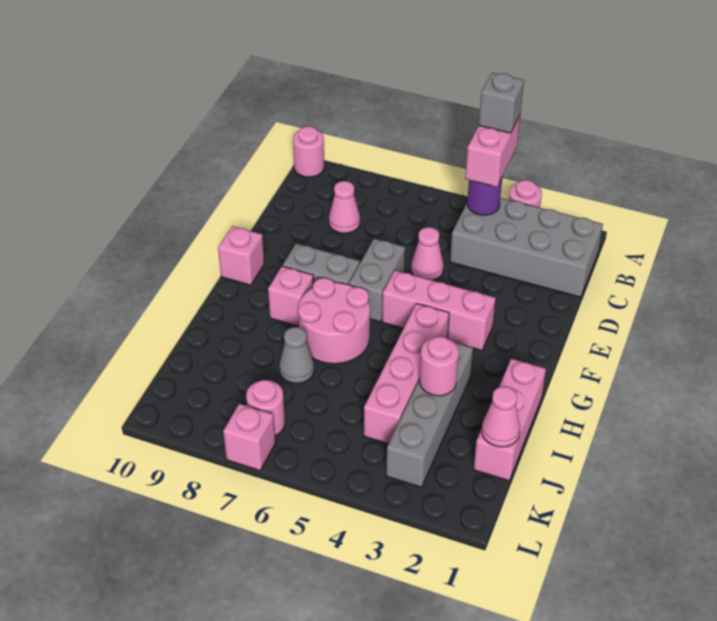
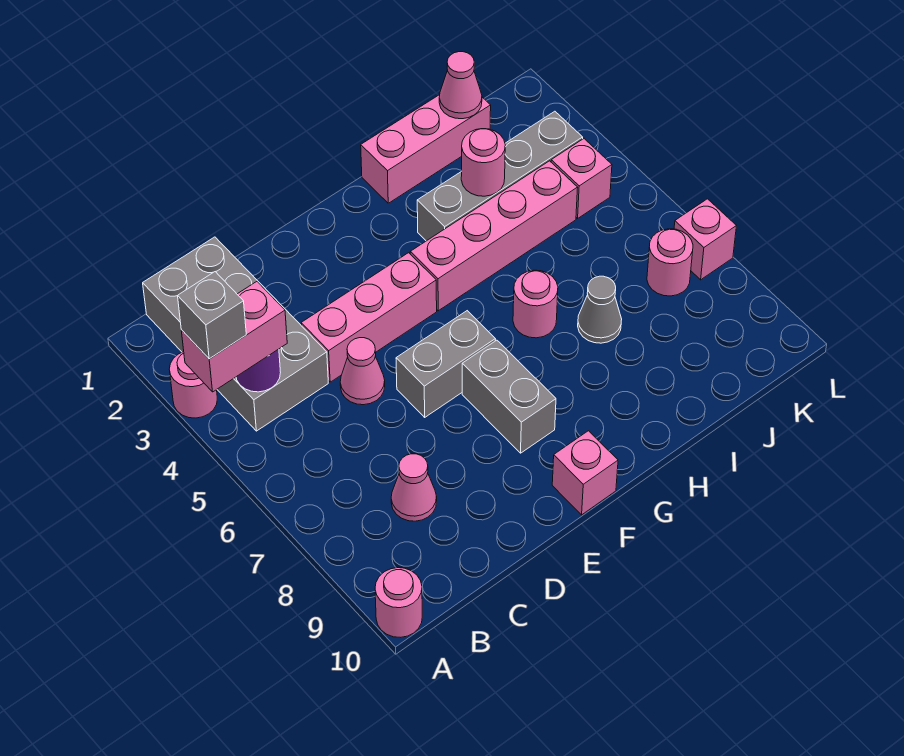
pink brick F3:F5 level 1 -> pink brick D4:F4 level 1
pink round brick G6:H7 level 1 -> pink round brick H6 level 1
pink brick G8 level 1 -> pink brick K4 level 1

